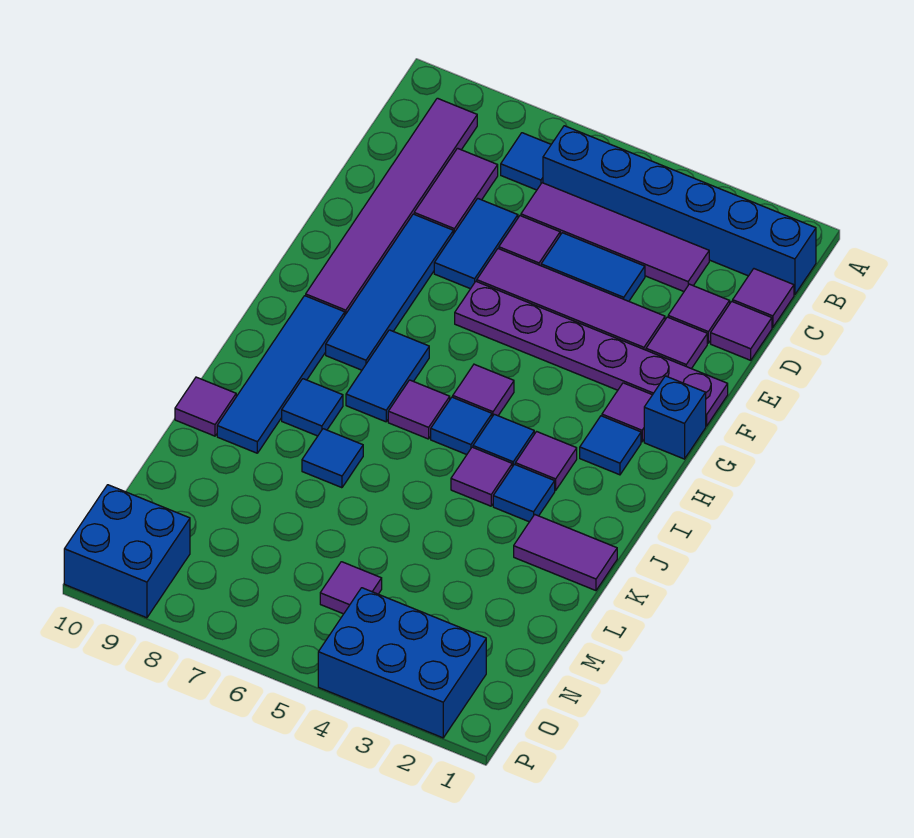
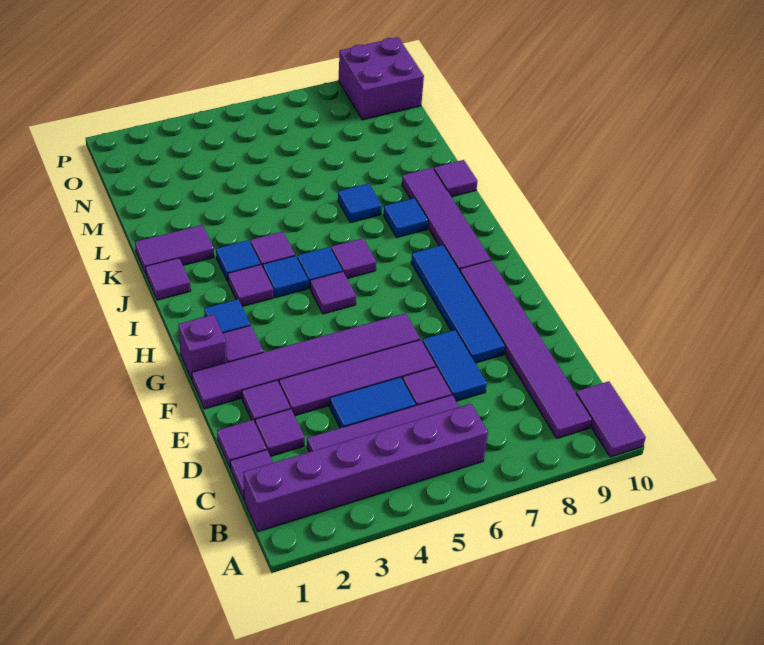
blue brick B1:B6 level 1 -> purple brick B1:B6 level 1
blue tile B7 level 1 -> none
purple tile C8:D8 level 1 -> purple tile A10:B10 level 1
purple plate F1:F6 level 1 -> purple tile F1:F6 level 1
blue brick G1 level 1 -> purple brick G1 level 1
blue tile H7:I7 level 1 -> none
blue tile H9:K9 level 1 -> purple tile H9:K9 level 1
purple tile N5 level 1 -> purple tile J1 level 1
blue brick O2:P4 level 1 -> none
blue brick O9:P10 level 1 -> purple brick O9:P10 level 1

